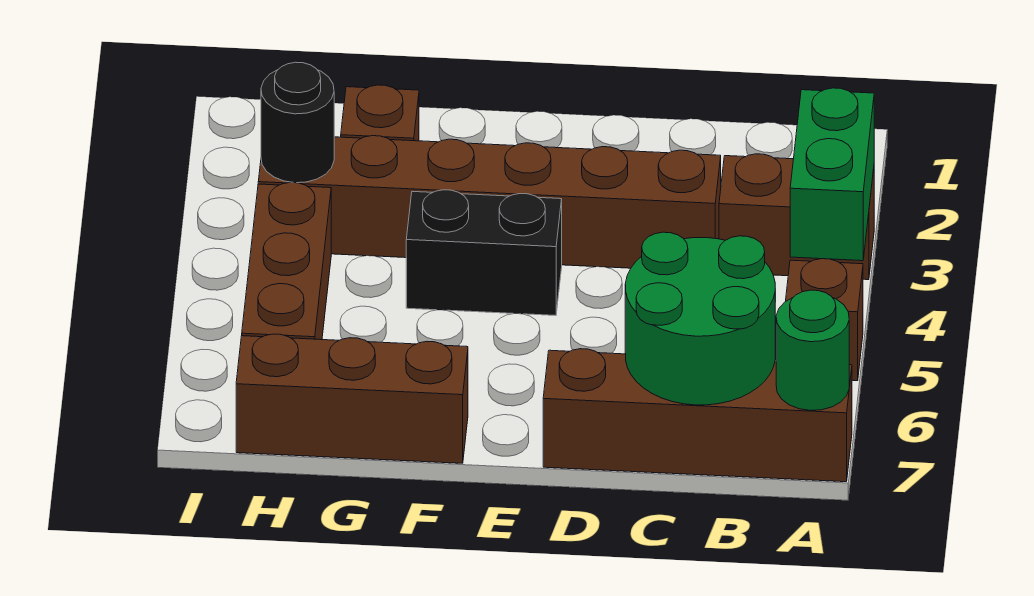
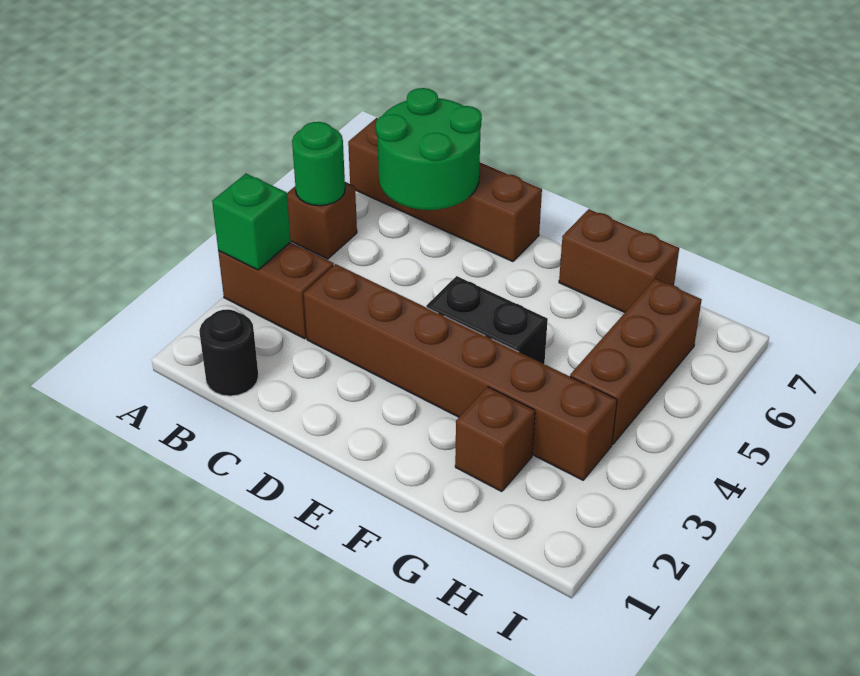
green brick A3:A4 level 2 -> green brick A3 level 2
green round brick A7 level 2 -> green round brick A5 level 2
brown brick F7:H7 level 1 -> brown brick F7:G7 level 1
black round brick H3 level 2 -> black round brick B1 level 1

